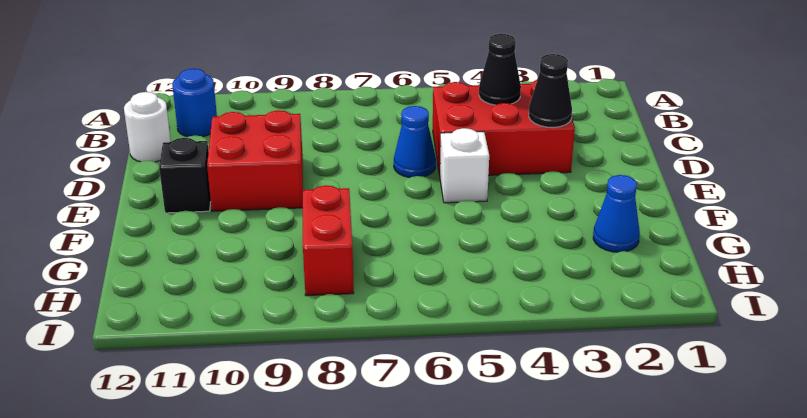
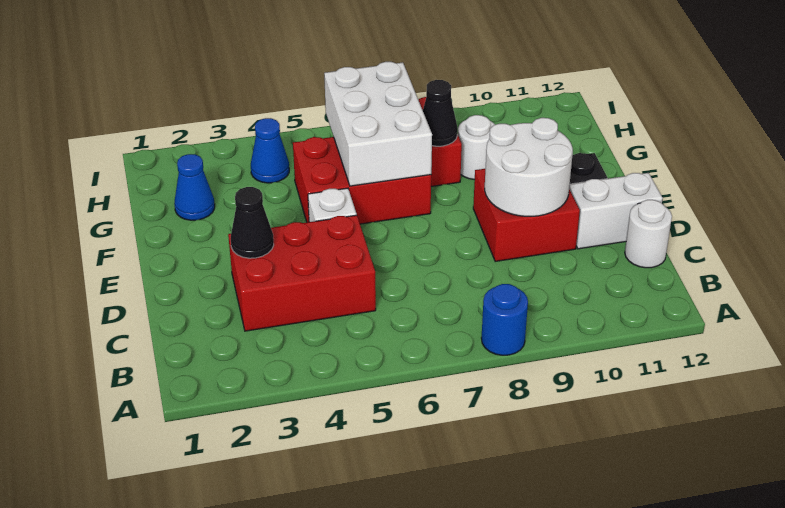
blue round brick B11 level 1 -> blue round brick A8 level 1
black cone C4 level 2 -> black cone G8 level 2
blue cone D6 level 1 -> blue cone H4 level 1
none -> white round brick D9:E10 level 2
none -> white brick D11:D12 level 1
none -> red brick F5:G7 level 1
none -> white brick F6:H7 level 2
none -> white round brick G9 level 1

